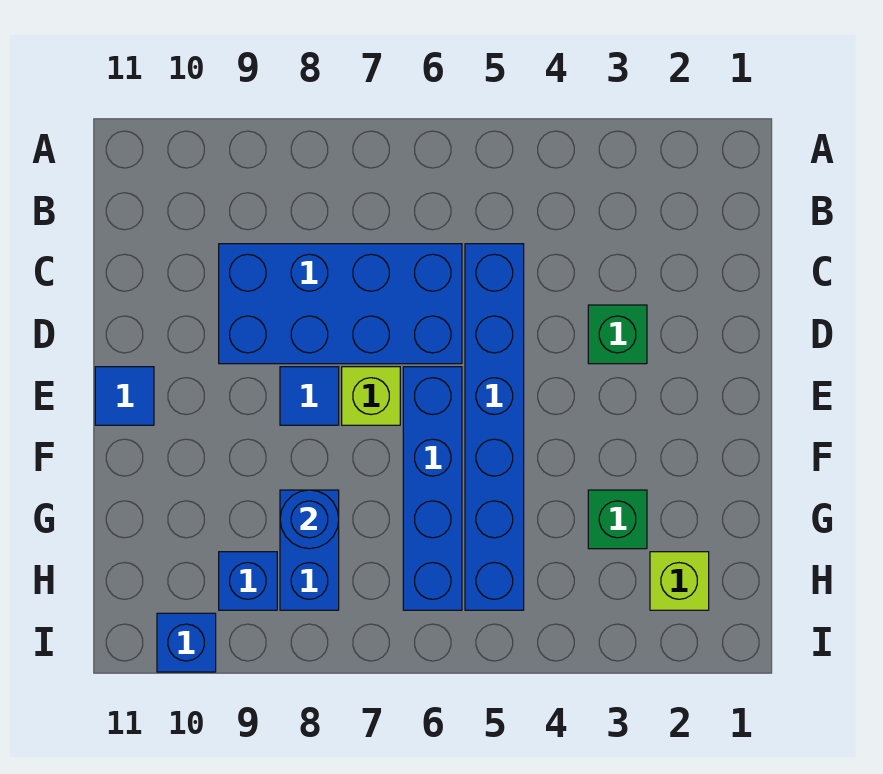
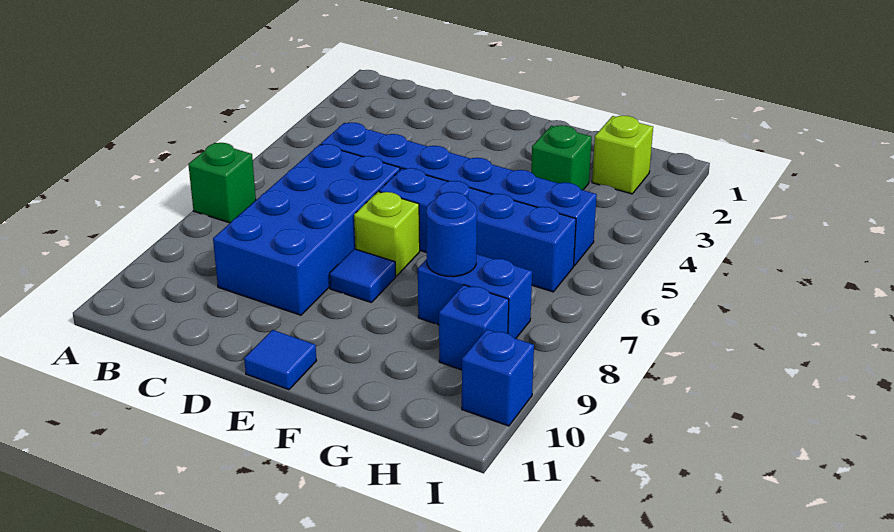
green brick D3 level 1 -> green brick A7 level 1

